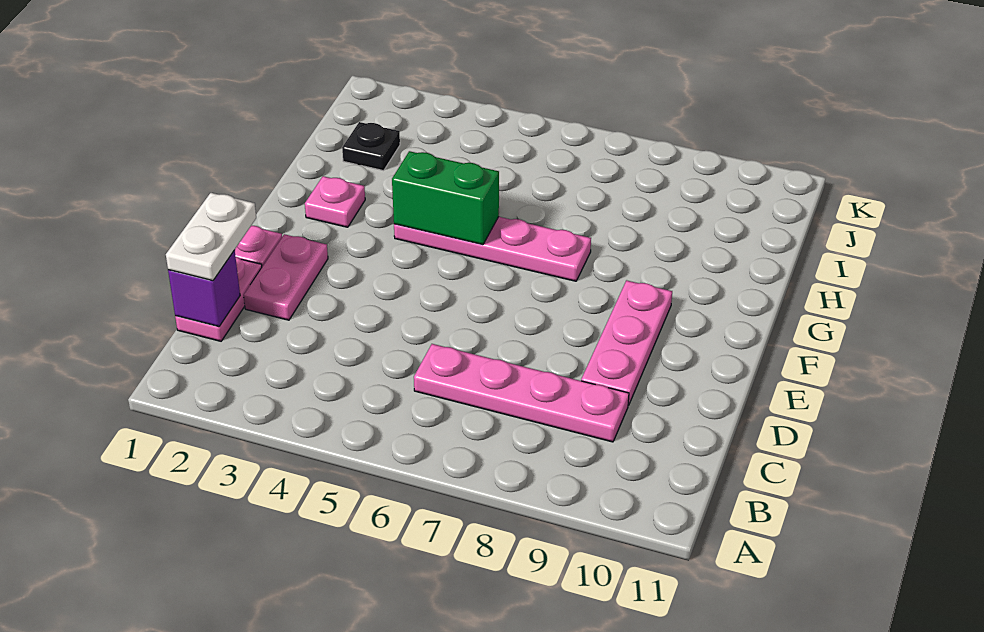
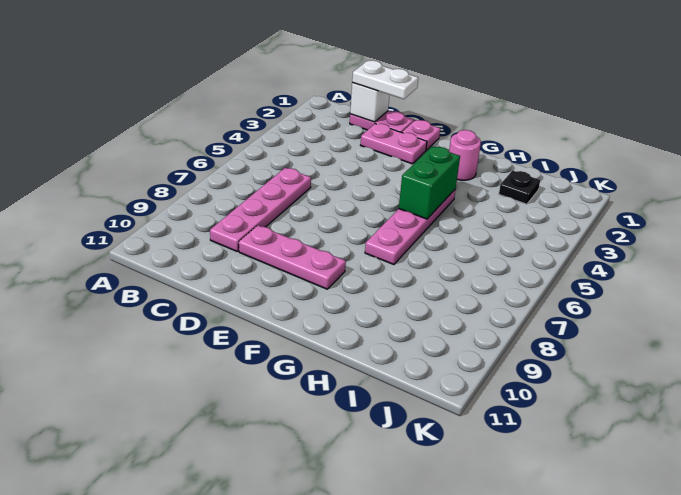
purple brick C1 level 2 -> white brick C1 level 2
pink plate G2 level 1 -> pink round brick G2 level 1

